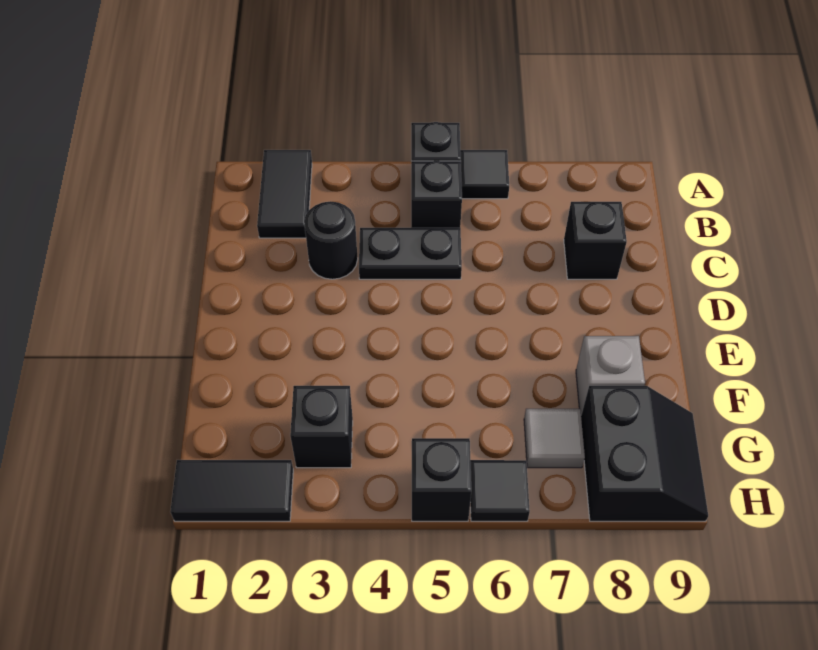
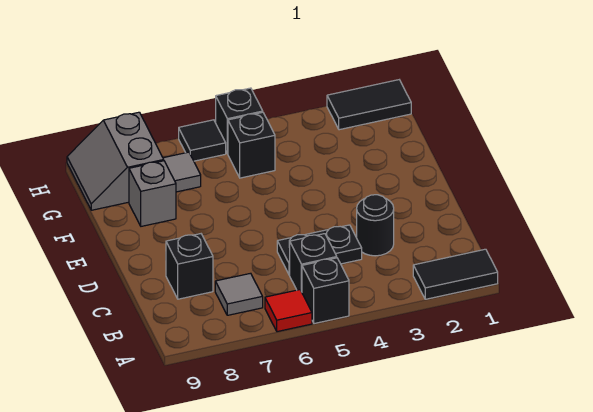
black tile A2:B2 level 1 -> black tile A1:A2 level 1
black tile A6 level 1 -> red tile A6 level 1
none -> grey tile B7 level 1
black brick G3 level 1 -> black brick G5 level 1
black slope G8:H9 level 1 top 8 -> grey slope G8:H9 level 1 top 8

